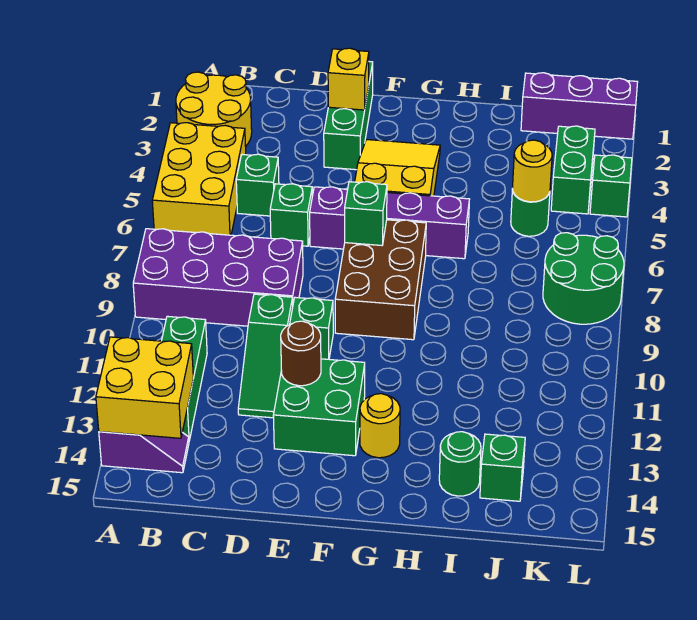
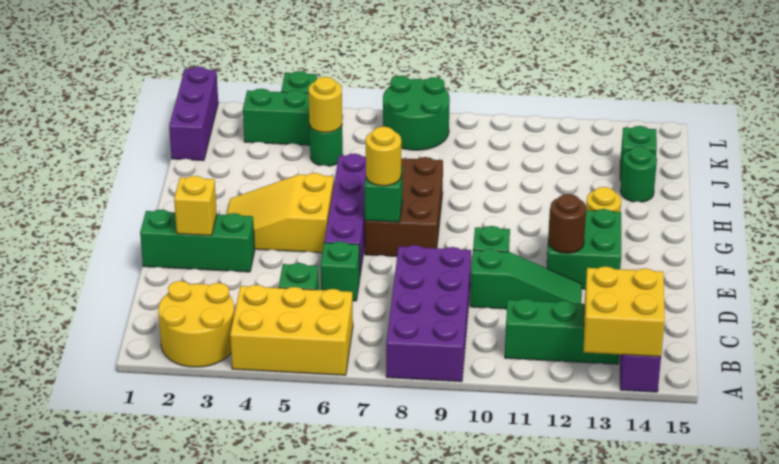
brown brick F7:G9 level 1 -> brown brick F7:H8 level 1
none -> yellow round brick F7 level 3

